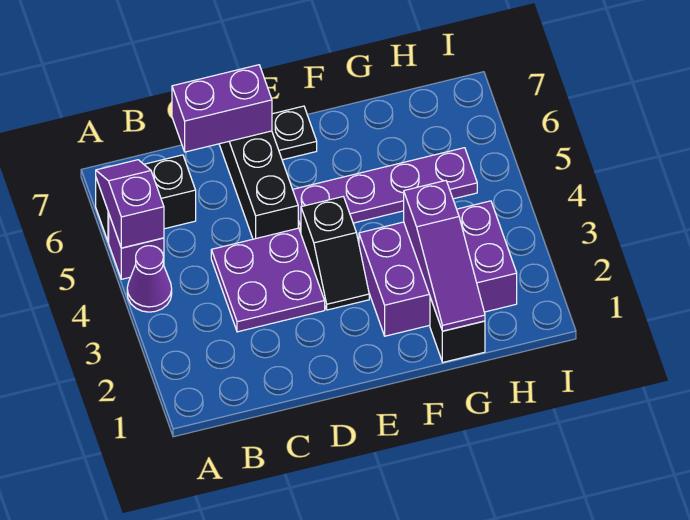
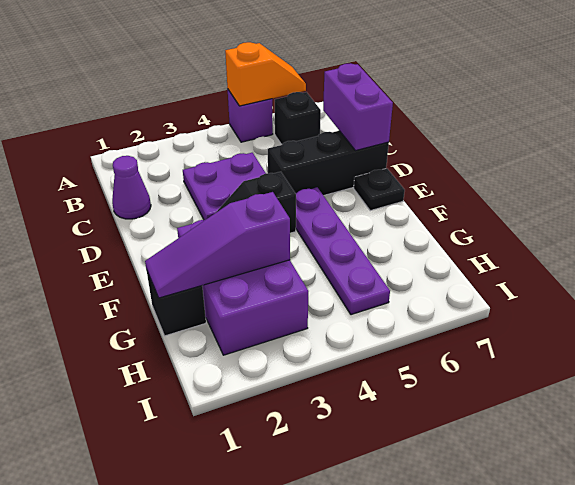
purple cone A4 level 1 -> purple cone C1 level 1
purple slope A5:A6 level 2 top 5 -> orange slope A5:A6 level 2 top 5
black brick A6:B6 level 1 -> black brick B6 level 1

